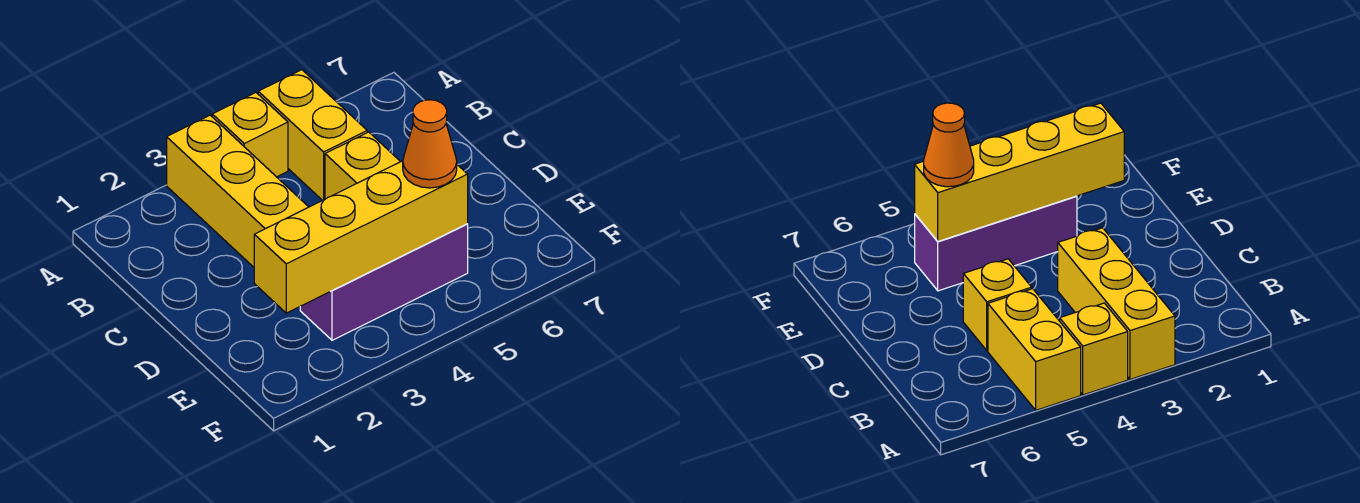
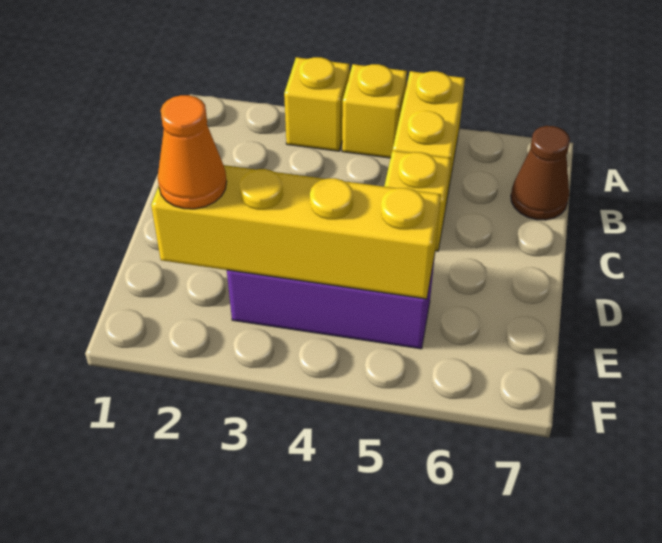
yellow brick A3:C3 level 1 -> yellow brick A3 level 1
none -> brown cone B7 level 1
orange cone E5 level 3 -> orange cone E2 level 3

